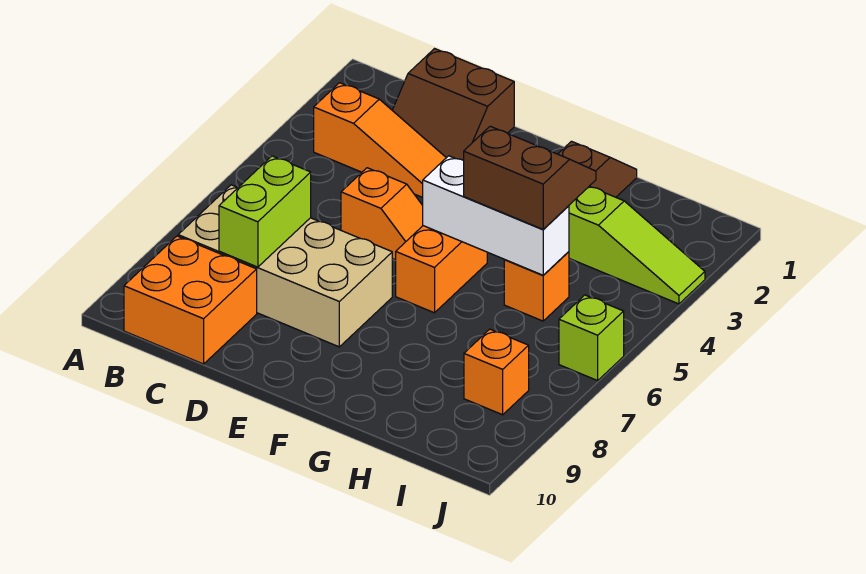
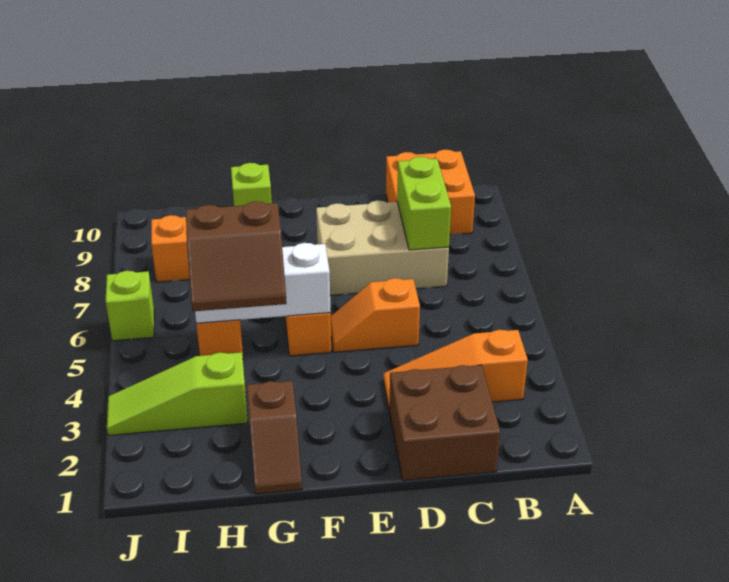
tan brick B7:E8 level 1 -> tan brick C7:E8 level 1
brown slope C1:D2 level 1 top 1 -> brown brick C1:D2 level 1
none -> lime brick G10 level 1

